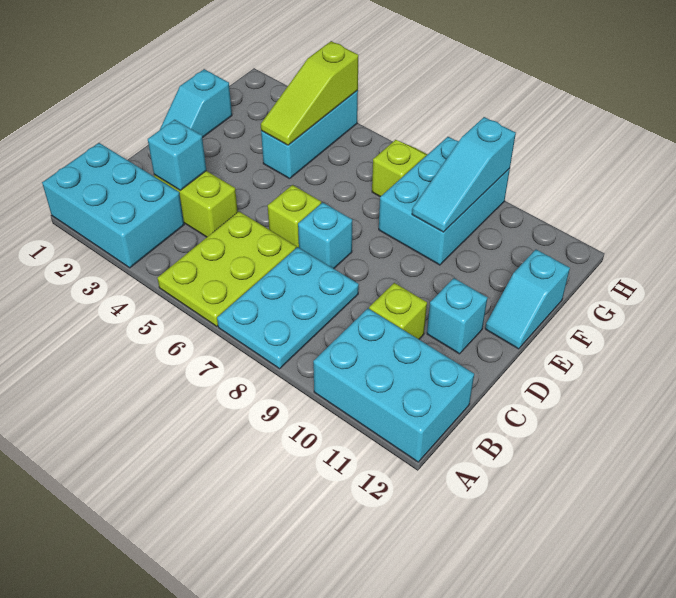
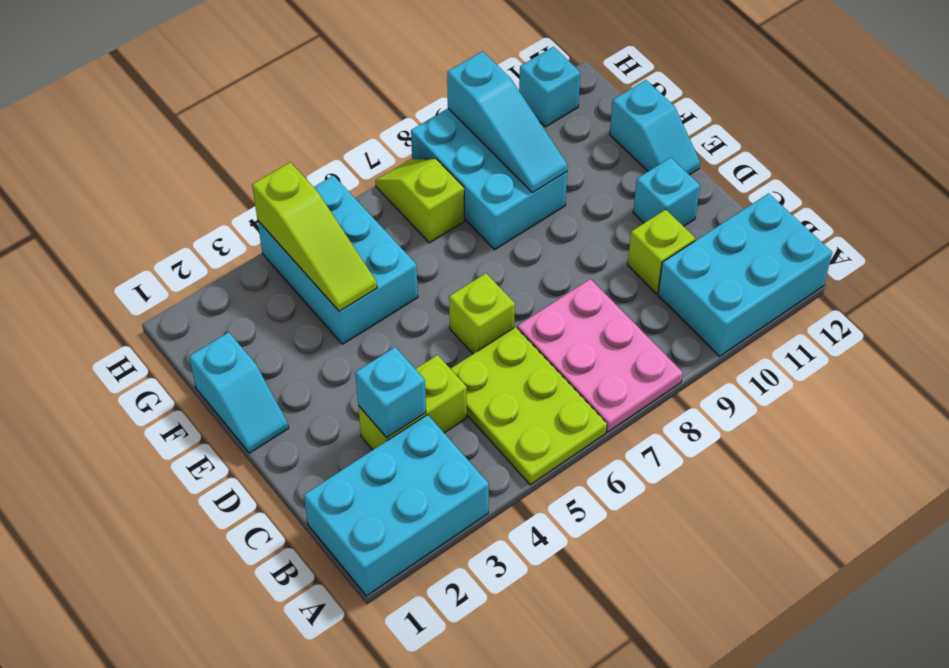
cyan plate A7:C8 level 1 -> pink plate A7:C8 level 1
cyan brick D7 level 1 -> cyan brick H11 level 1
cyan brick F4:H4 level 1 -> cyan brick F4:H5 level 1

